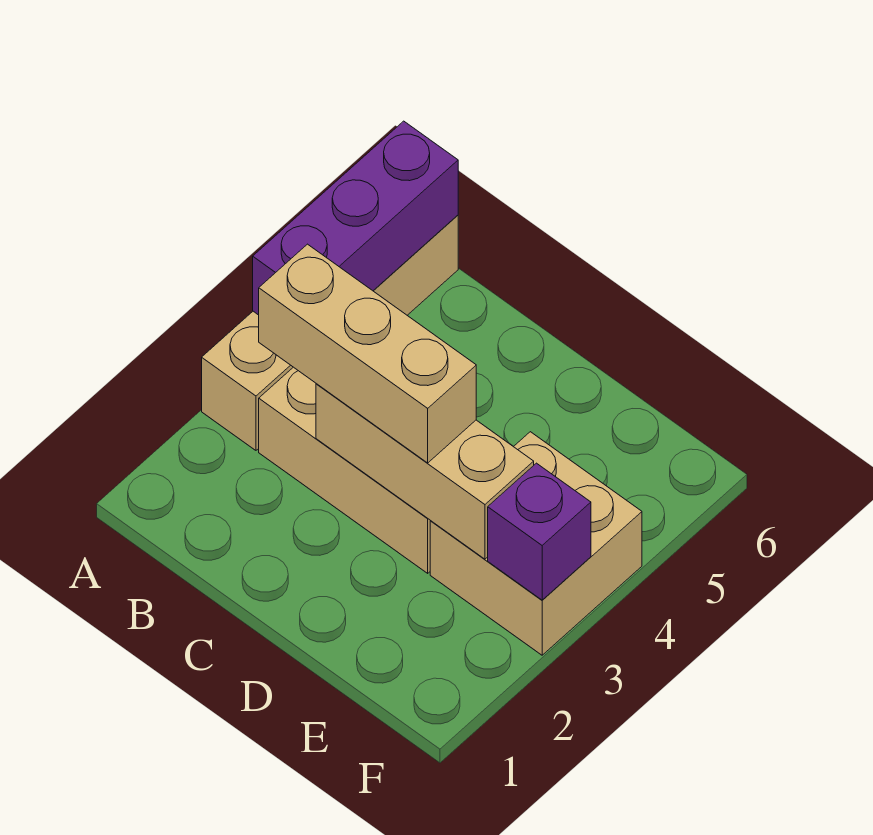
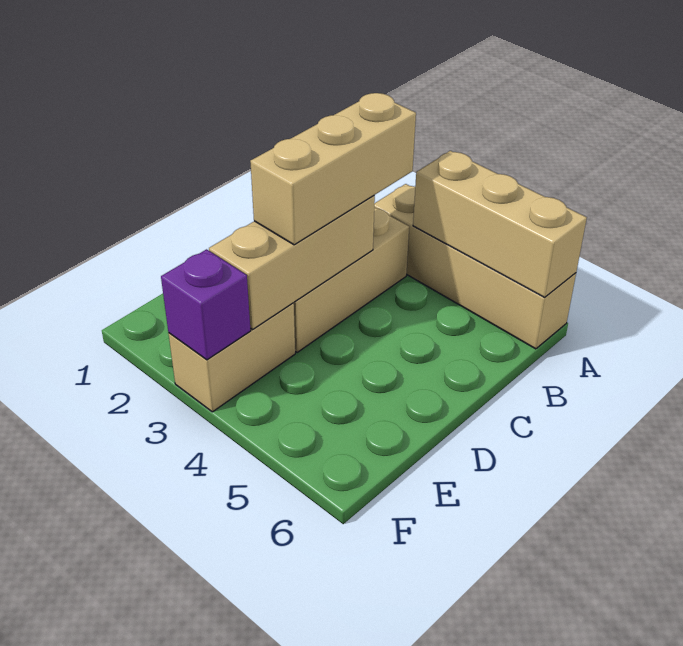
purple brick A4:A6 level 2 -> tan brick A4:A6 level 2
tan brick E3:F4 level 1 -> tan brick E3:F3 level 1

